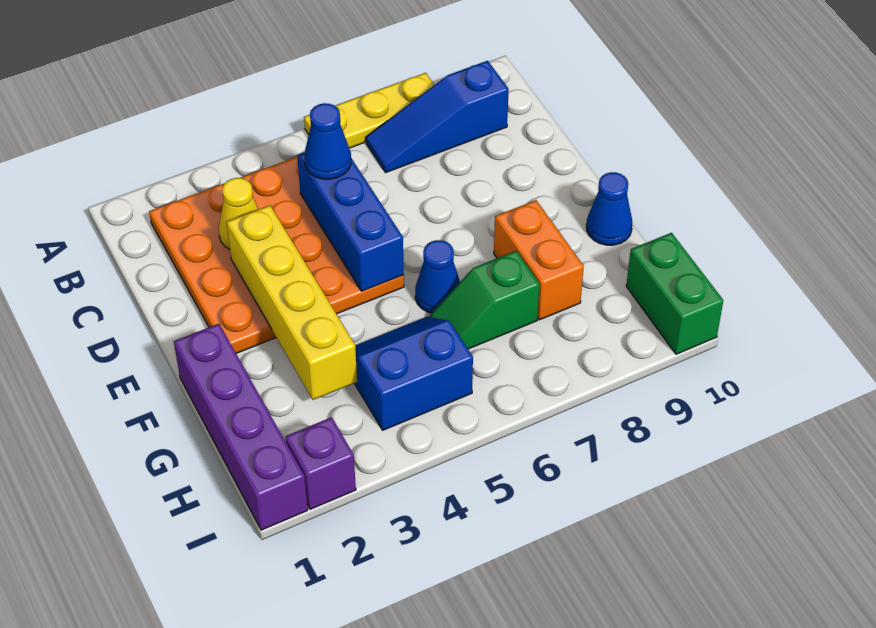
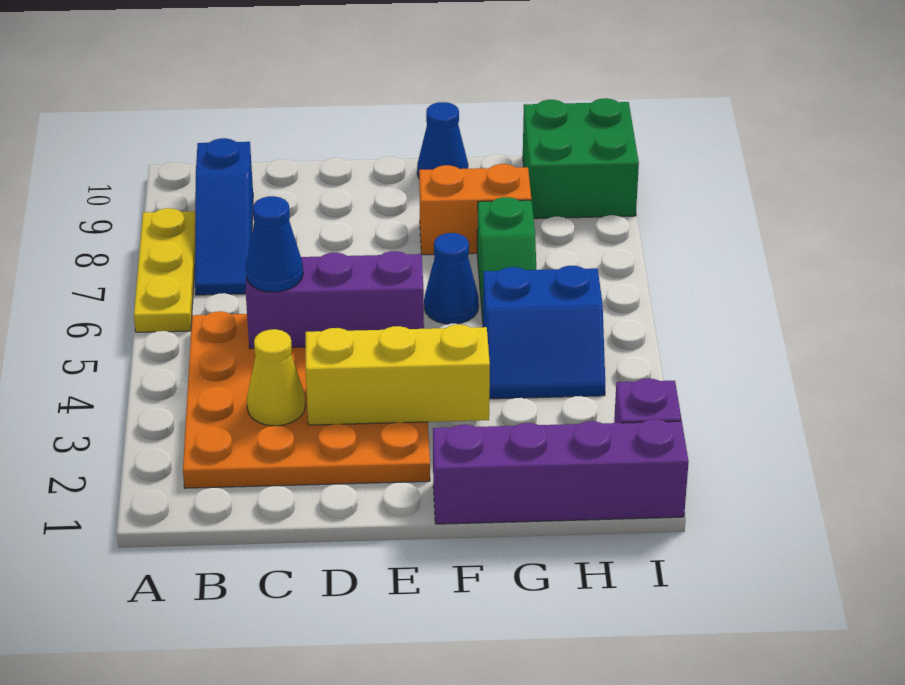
blue brick C5:E5 level 2 -> purple brick C5:E5 level 2
yellow brick D3:G3 level 2 -> yellow brick D3:F3 level 2
blue slope G4:H5 level 1 top H -> blue slope G4:H5 level 1 top 5
green brick H10:I10 level 1 -> green brick H9:I10 level 1

